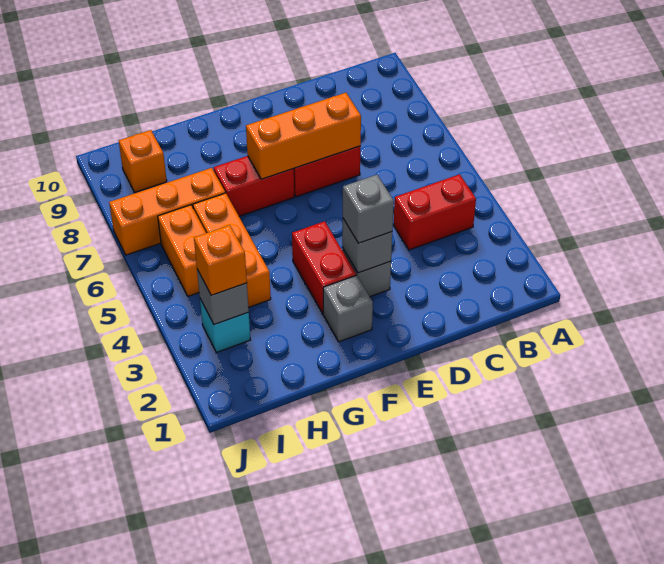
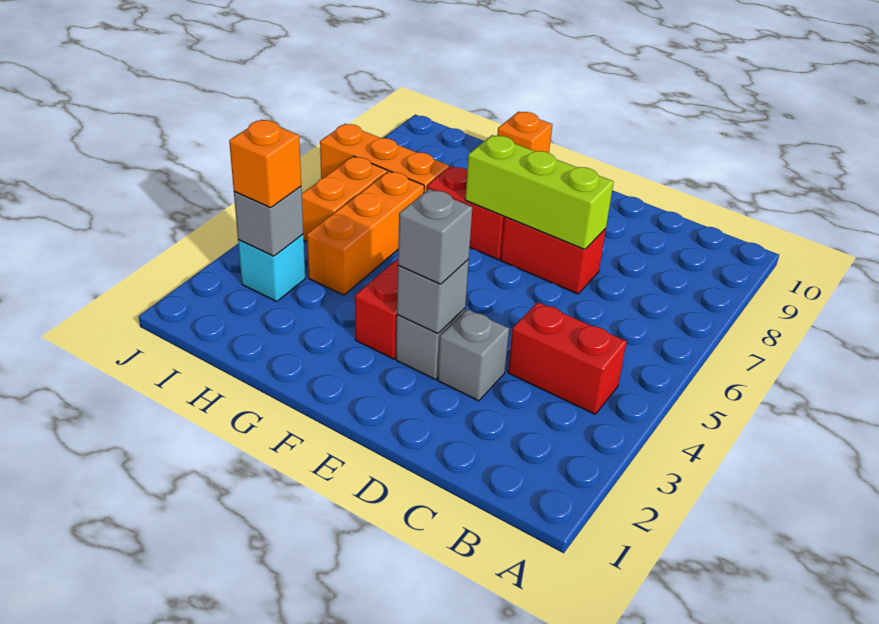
orange brick D7:F7 level 2 -> lime brick D7:F7 level 2
grey brick F2 level 1 -> grey brick D3 level 1
orange brick I9 level 1 -> orange brick G10 level 1

